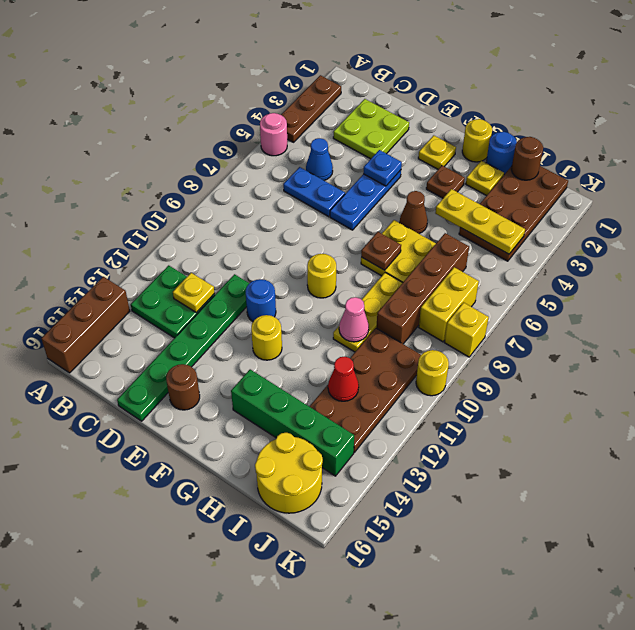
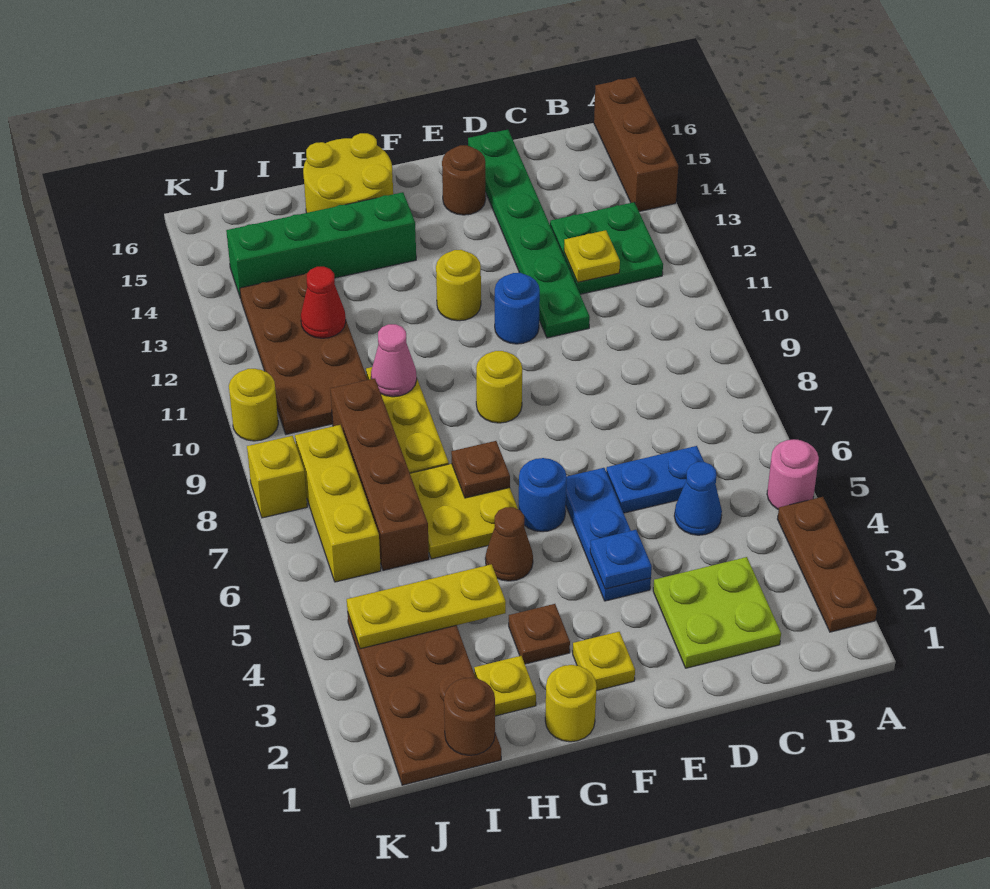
blue round brick H1 level 1 -> blue round brick F6 level 1
yellow round brick I15:J16 level 1 -> yellow round brick G15:H16 level 1
yellow brick J7:J8 level 1 -> yellow brick J6:J8 level 1

